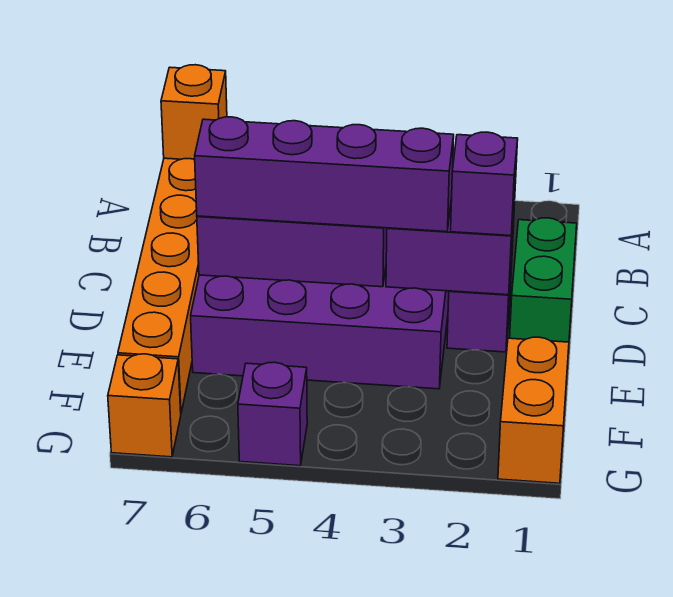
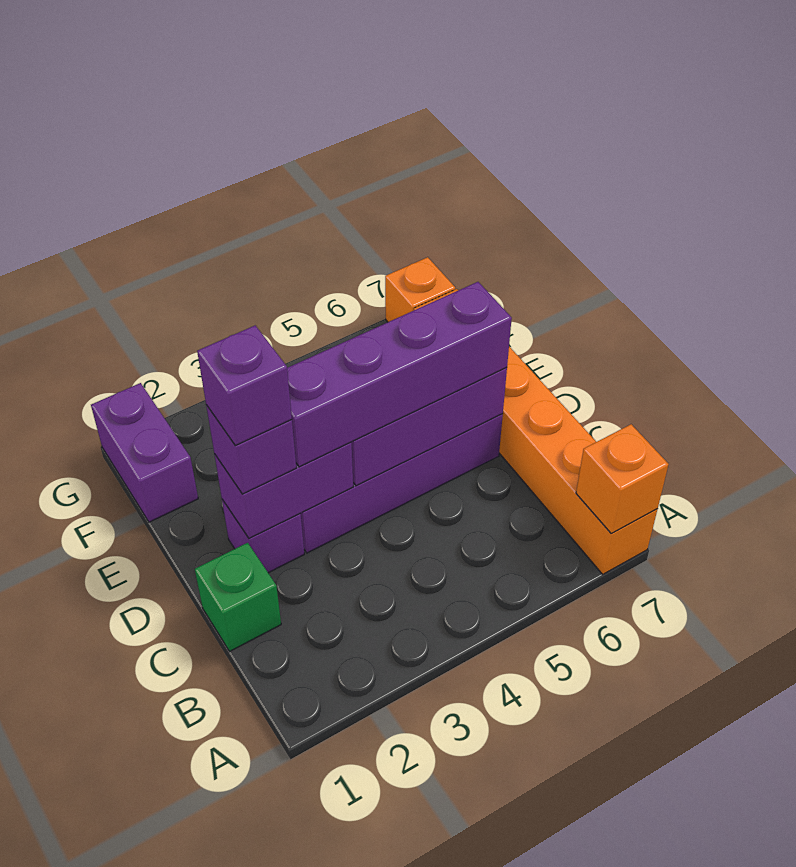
green brick C1:D1 level 1 -> green brick C1 level 1
orange brick F1:G1 level 1 -> purple brick F1:G1 level 1
purple brick G5 level 1 -> purple brick D2 level 4

